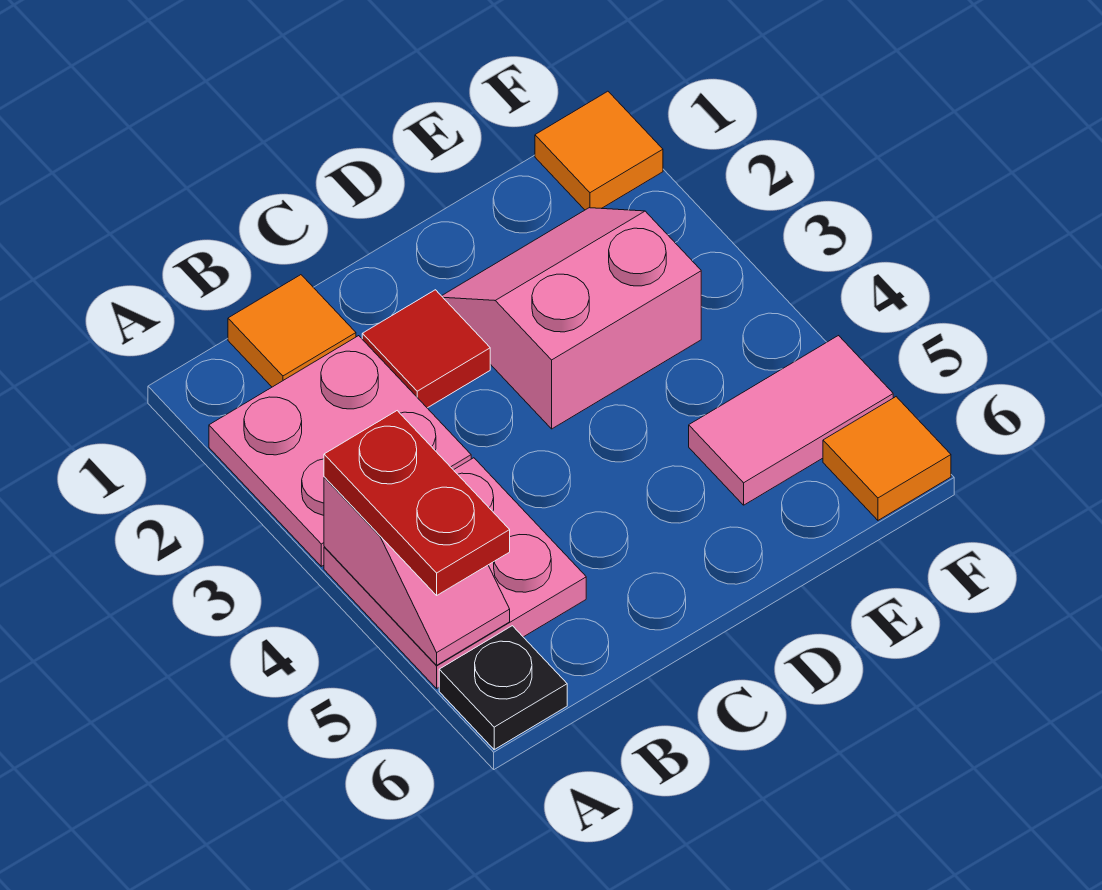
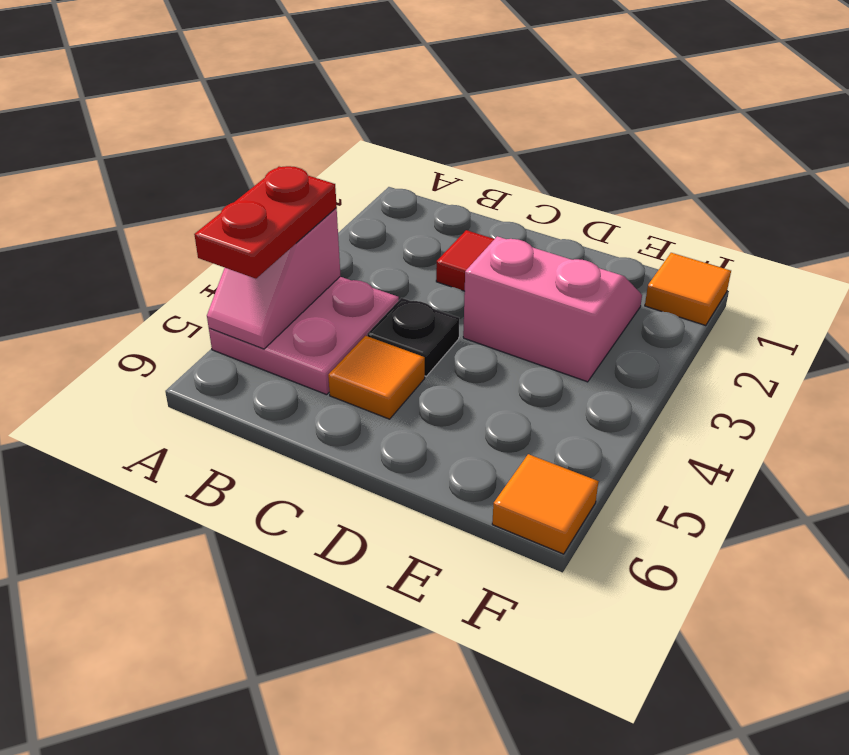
pink plate A2:B3 level 1 -> none
black plate A6 level 1 -> black plate C4 level 1
orange tile B1 level 1 -> orange tile C5 level 1
pink tile E5:F5 level 1 -> none

